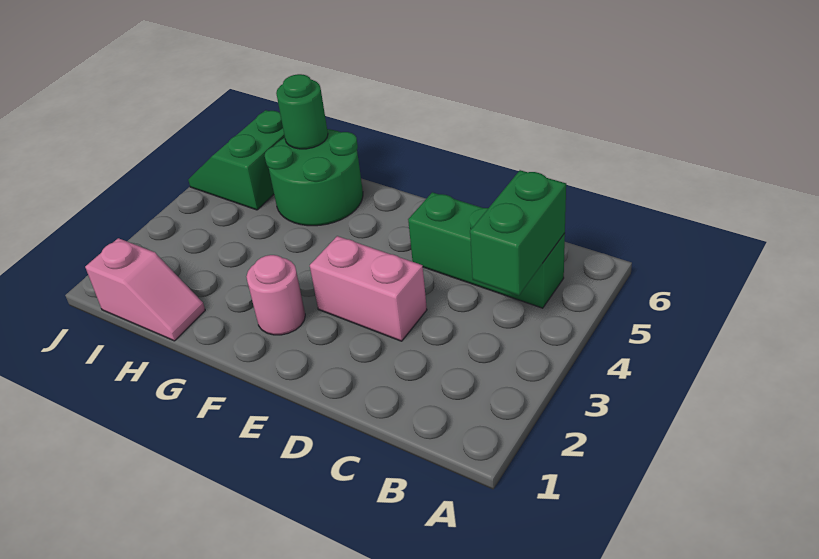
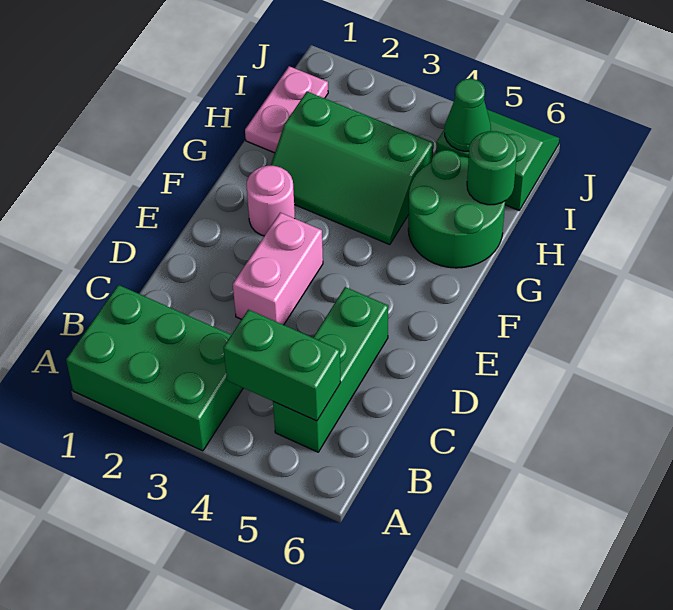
none -> green brick A1:B3 level 1
none -> green slope G2:H4 level 1 top H
pink slope H1:I1 level 1 top I -> pink plate H1:I1 level 1
none -> green cone I5 level 2

